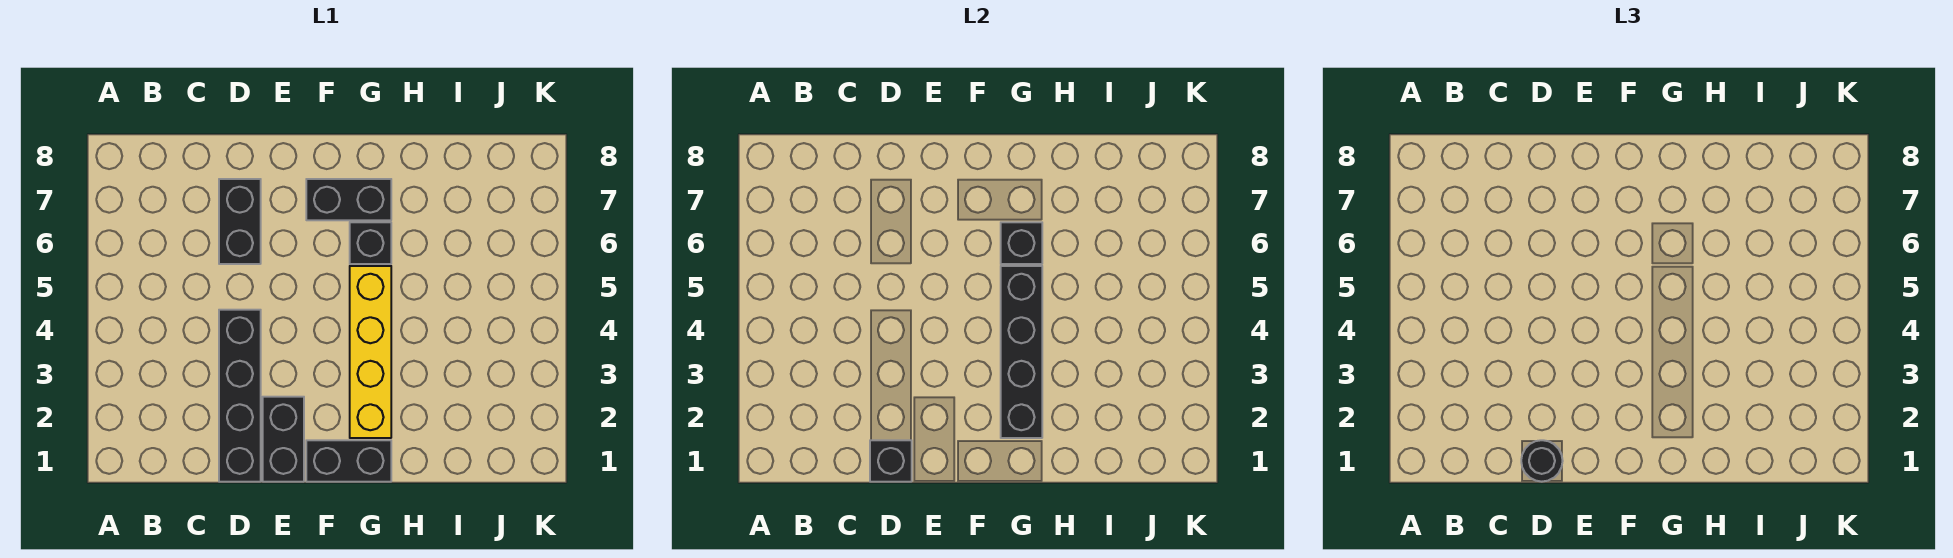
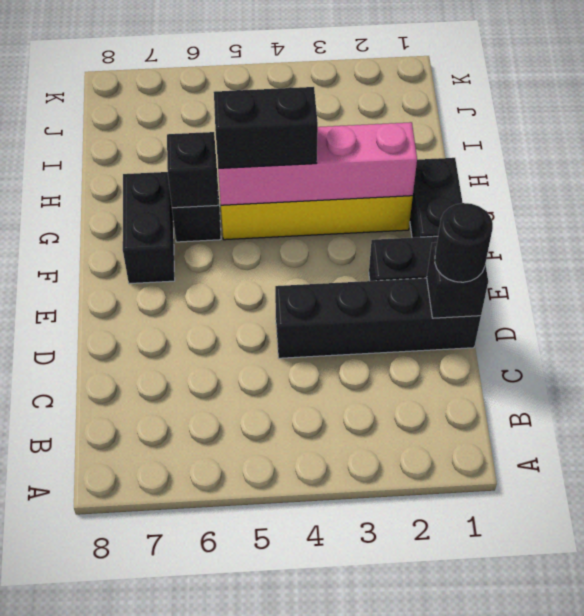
black brick D6:D7 level 1 -> black brick G4:G5 level 3
black brick G2:G5 level 2 -> pink brick G2:G5 level 2

